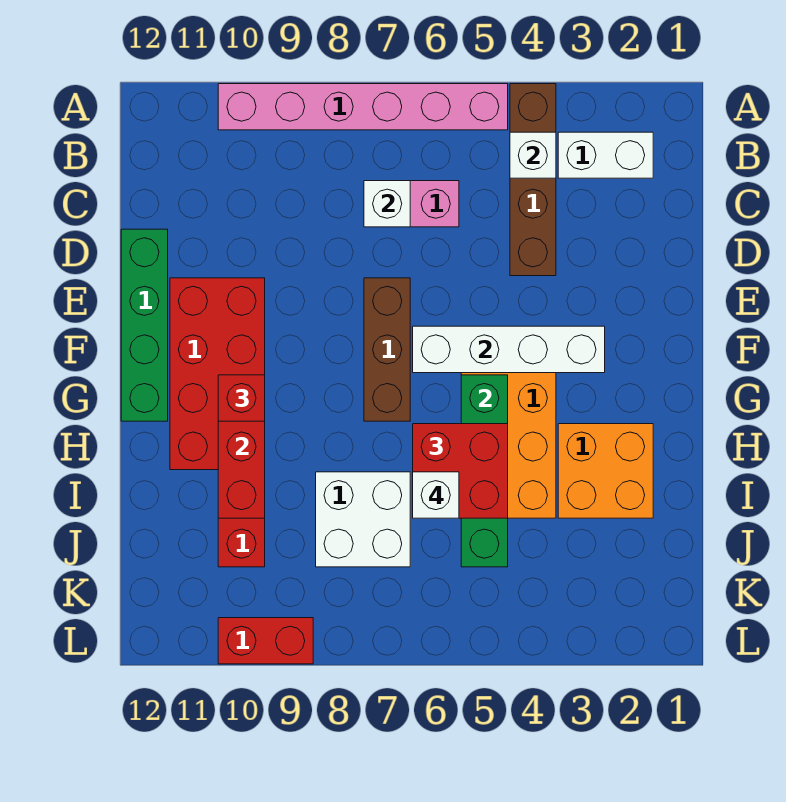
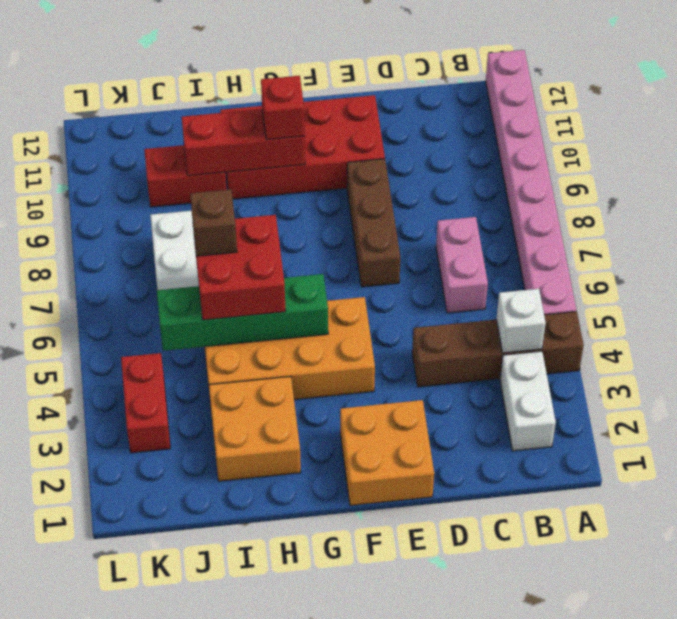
pink brick A5:A10 level 1 -> pink brick A5:A12 level 1
white brick C7 level 2 -> none
green brick D12:G12 level 1 -> none
none -> orange brick E1:F2 level 1
brown brick E7:G7 level 1 -> brown brick E7:E9 level 1
white brick F3:F6 level 2 -> none
white brick I6 level 4 -> brown brick I6 level 4
red brick L9:L10 level 1 -> red brick K3:K4 level 1

